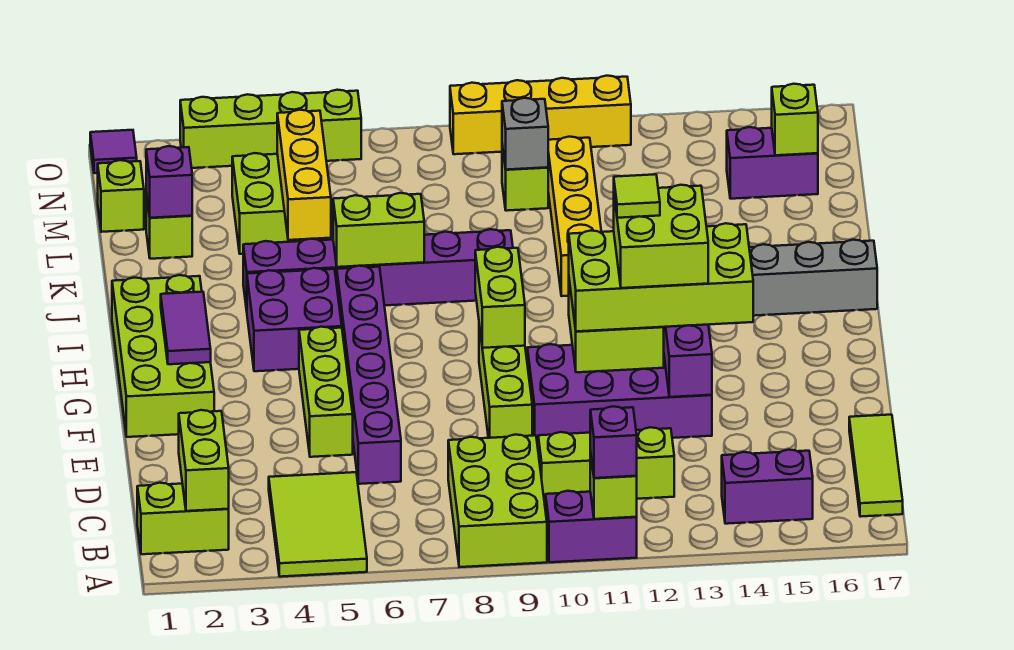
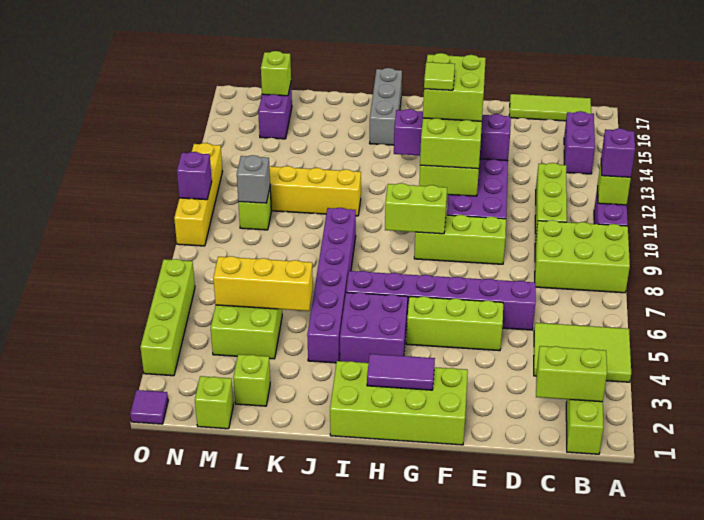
lime brick J6:J7 level 2 -> none
purple brick L2 level 2 -> purple brick O10 level 2

